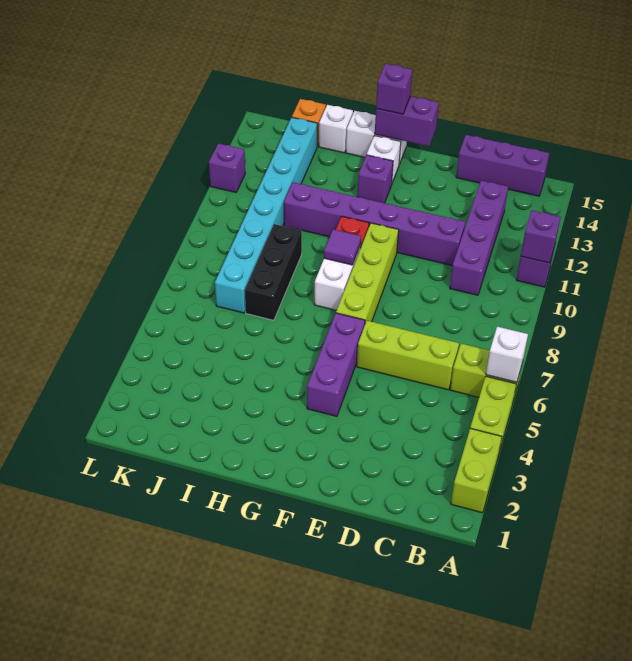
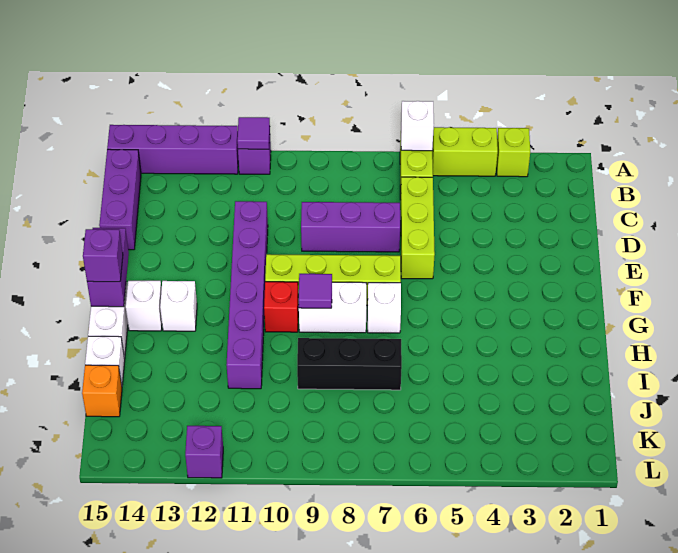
lime brick A2:A3 level 1 -> lime brick A3 level 1
purple brick A11 level 2 -> purple tile A11 level 2
purple brick C10:C13 level 1 -> purple brick A12:A15 level 1
purple brick F4:F6 level 1 -> purple brick D7:D9 level 1
none -> white brick G7 level 1
purple brick G13 level 1 -> white brick G13 level 1
cyan brick J7:J14 level 1 -> none

